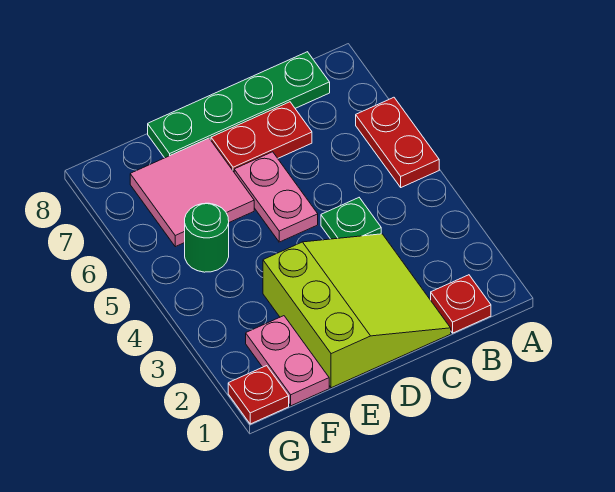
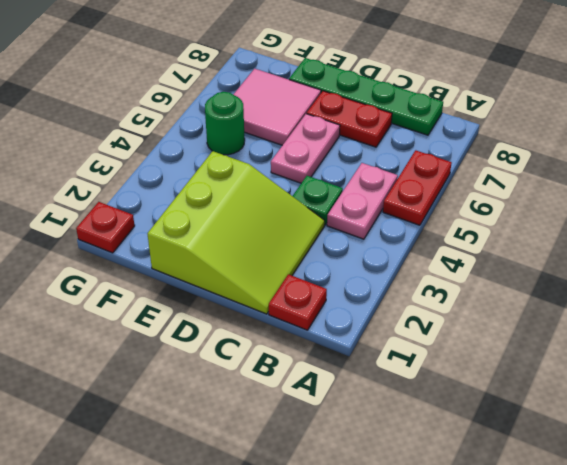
pink plate F1:F2 level 1 -> pink plate B4:B5 level 1

